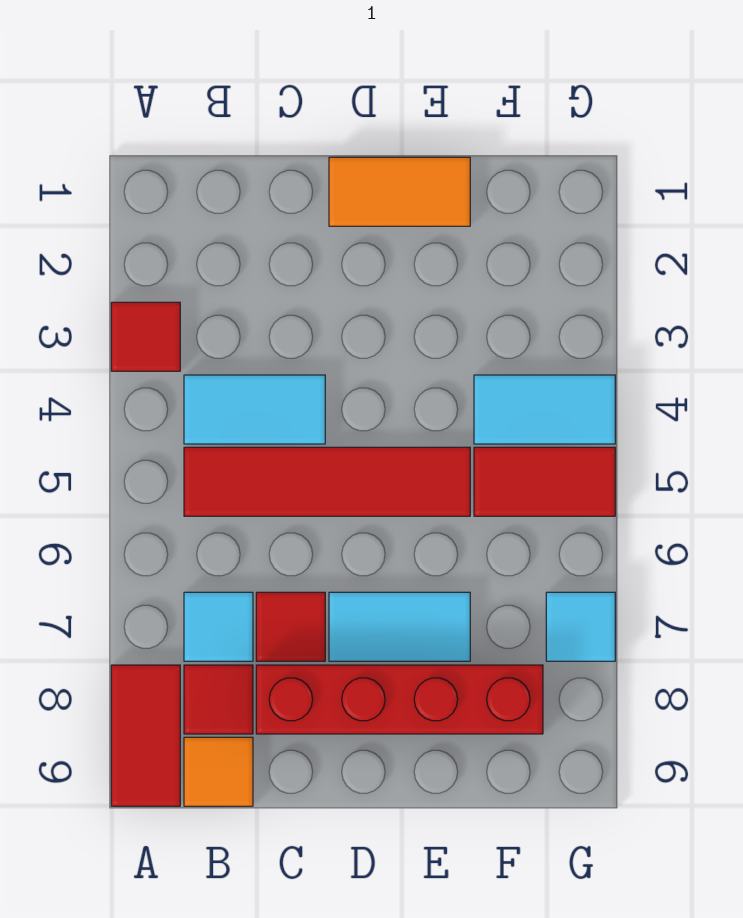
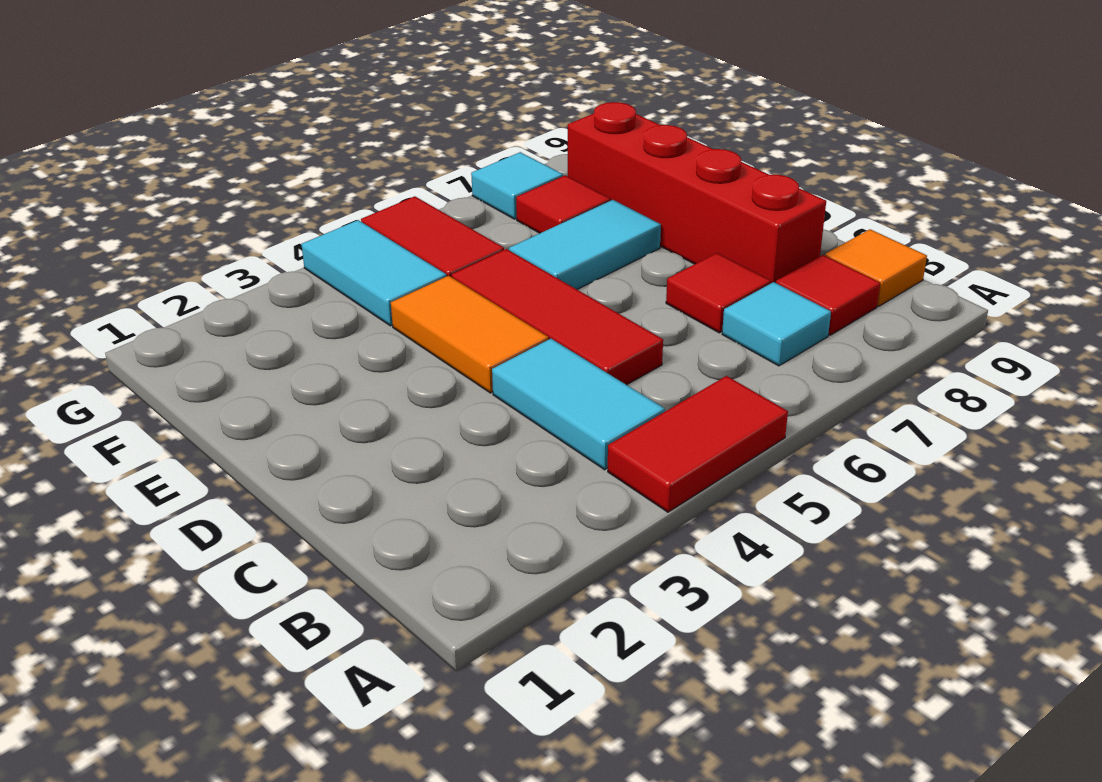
red tile A3 level 1 -> red tile F7 level 1
red tile A8:A9 level 1 -> red tile A4:A5 level 1
red tile B5:E5 level 1 -> red tile C5:E5 level 1
orange tile D1:E1 level 1 -> orange tile D4:E4 level 1
cyan tile D7:E7 level 1 -> cyan tile E6:E7 level 1

